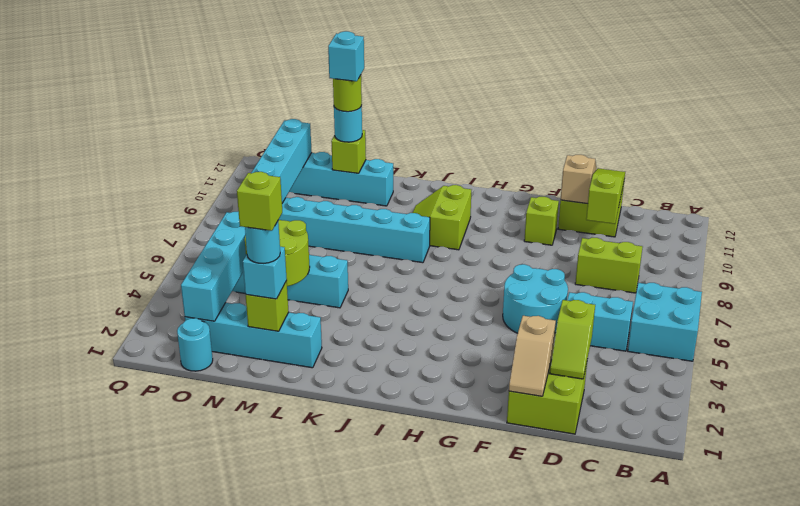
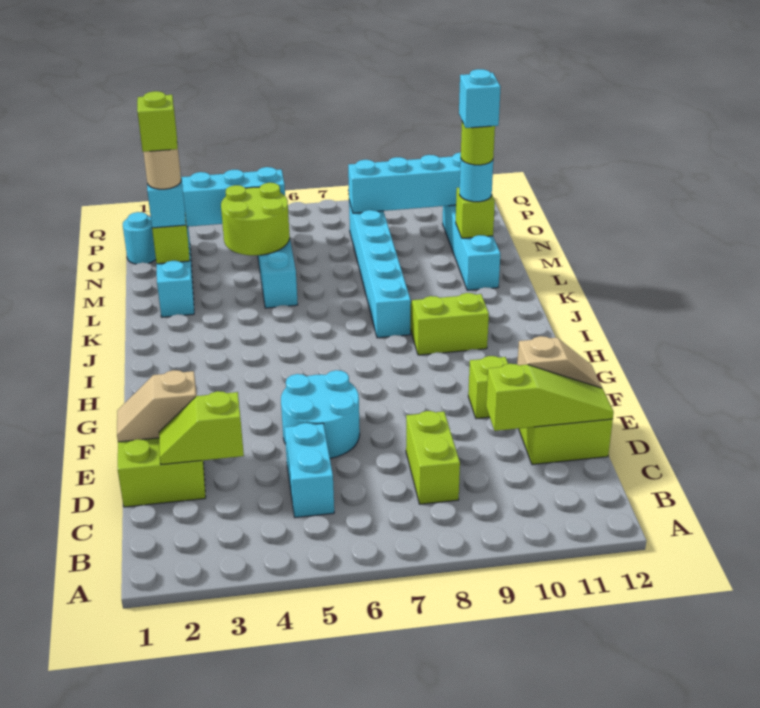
cyan brick A5:B6 level 1 -> none
cyan round brick M2 level 4 -> tan round brick M2 level 4

